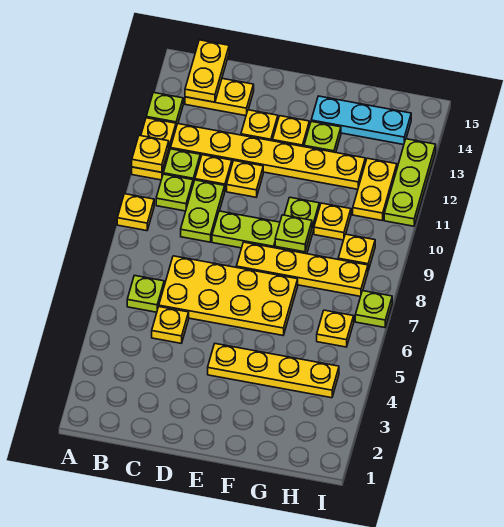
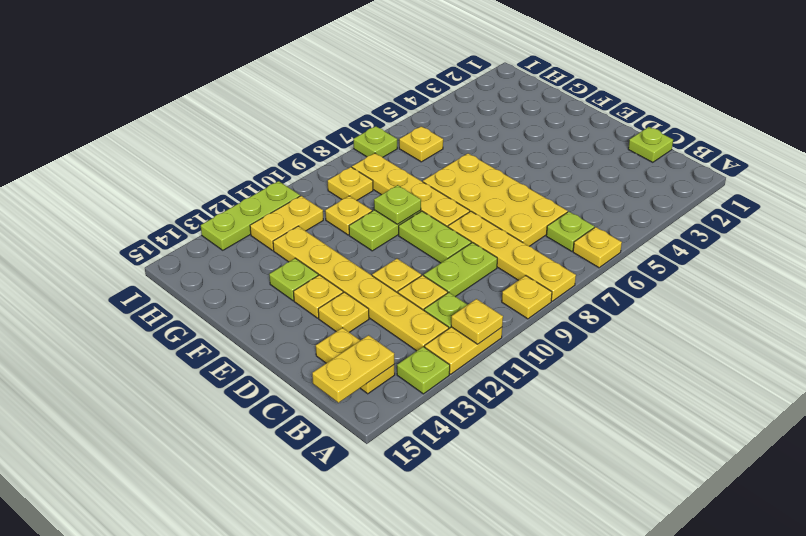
lime plate B10 level 1 -> lime plate C1 level 1
yellow plate C5 level 1 -> yellow plate A6 level 1
yellow plate E4:H4 level 1 -> yellow plate A8:D8 level 1
cyan plate F14:H14 level 1 -> none

